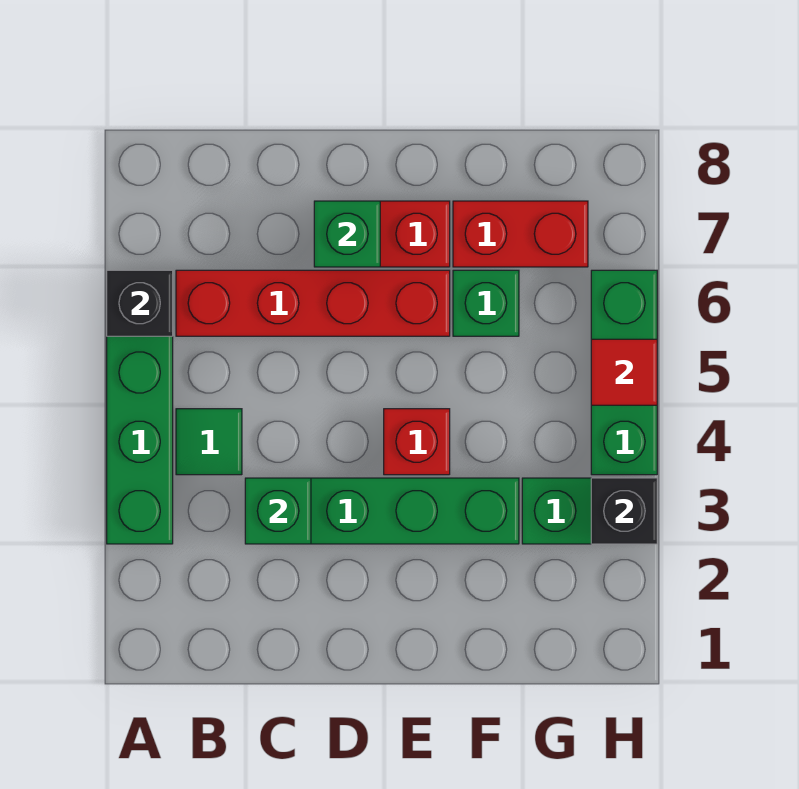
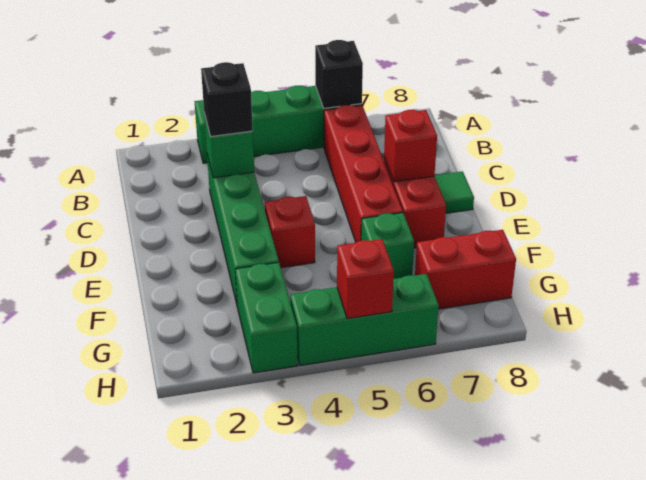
green tile B4 level 1 -> green tile D8 level 1
green brick D7 level 2 -> red brick D7 level 2
red brick F7:G7 level 1 -> red brick G7:G8 level 1
black brick H3 level 2 -> black brick C3 level 3
red tile H5 level 2 -> red brick H5 level 2

